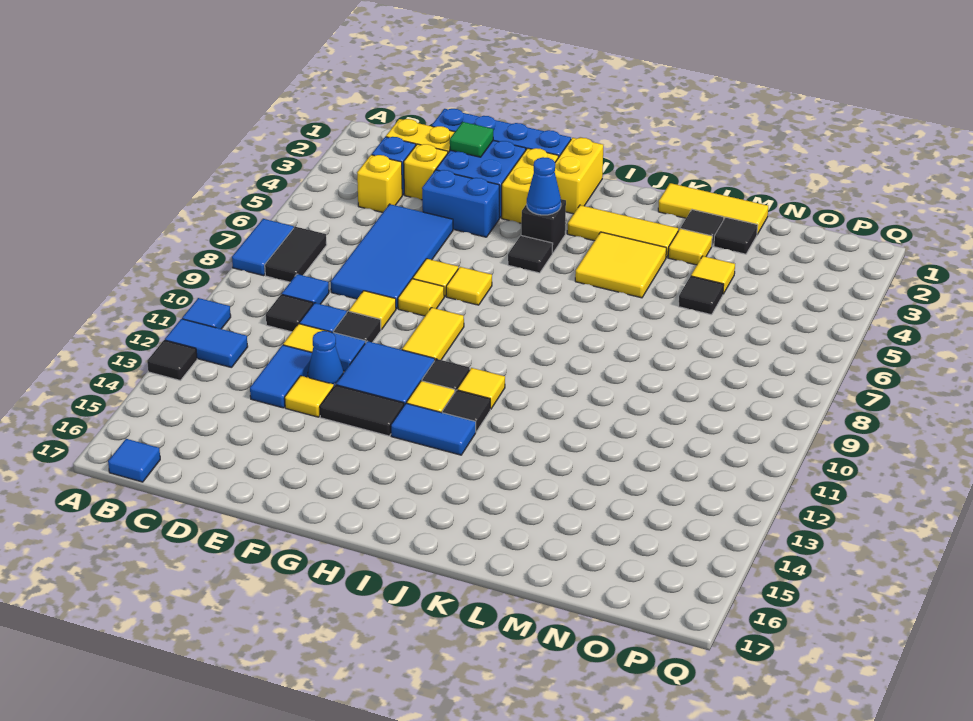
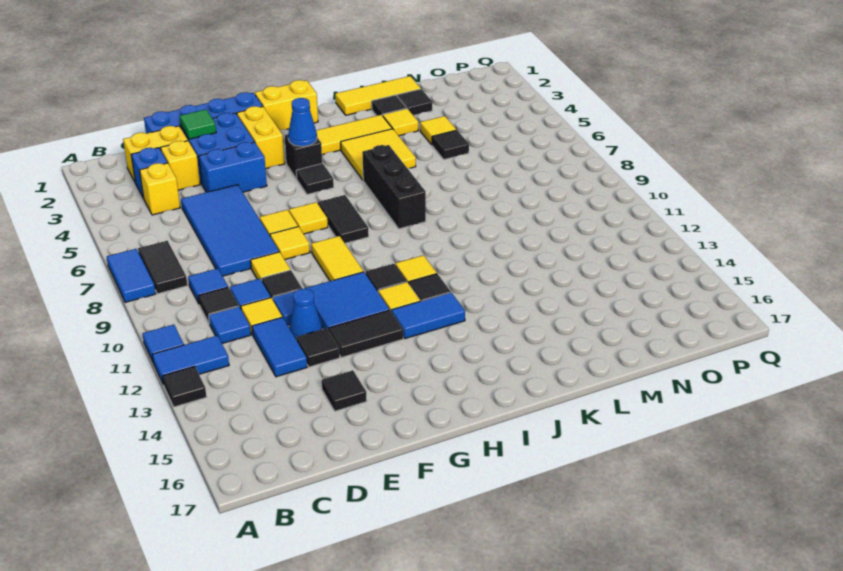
blue tile B17 level 1 -> blue tile C11 level 1
yellow tile E13 level 1 -> black tile E13 level 1
none -> black tile E15 level 1
yellow brick H1:H2 level 1 -> yellow brick H1:I1 level 1
none -> black tile H7:H8 level 1
none -> black brick J6:J8 level 1

